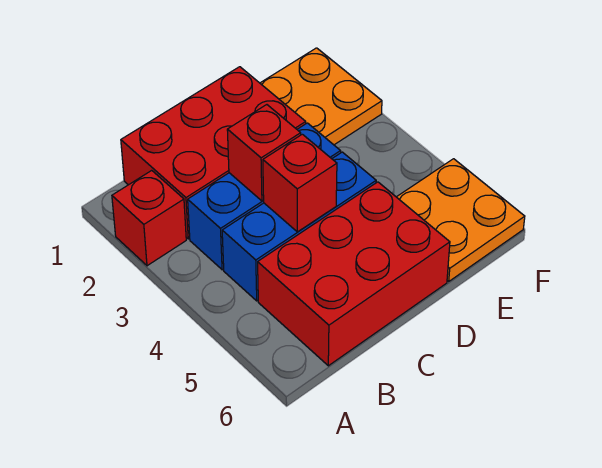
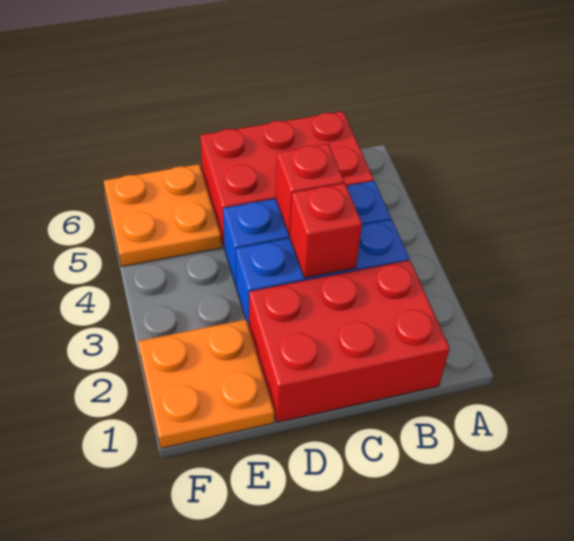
red brick A2 level 1 -> none

